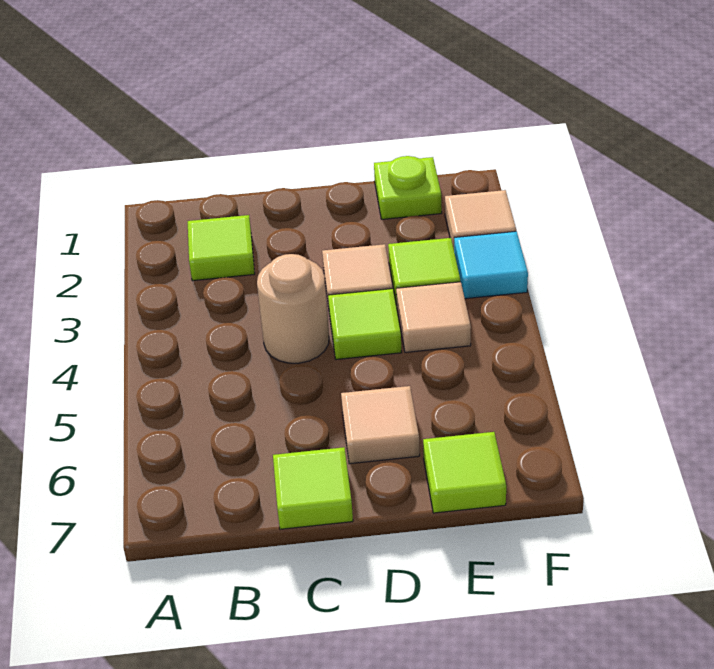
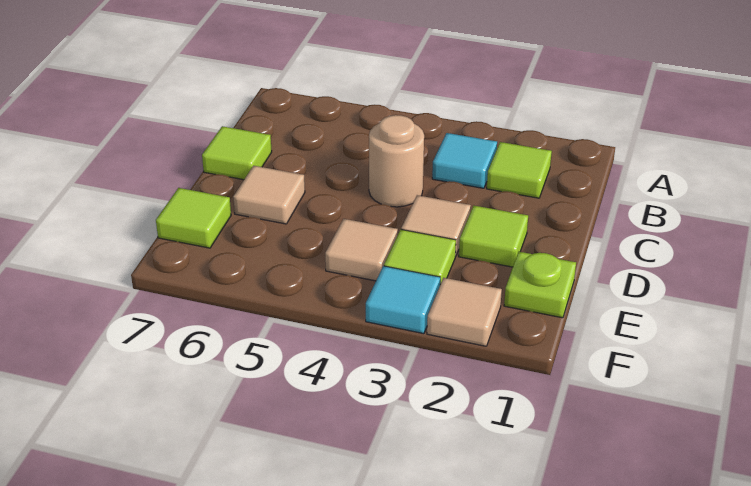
none -> cyan tile B3 level 1
lime tile D4 level 1 -> lime tile D2 level 1

